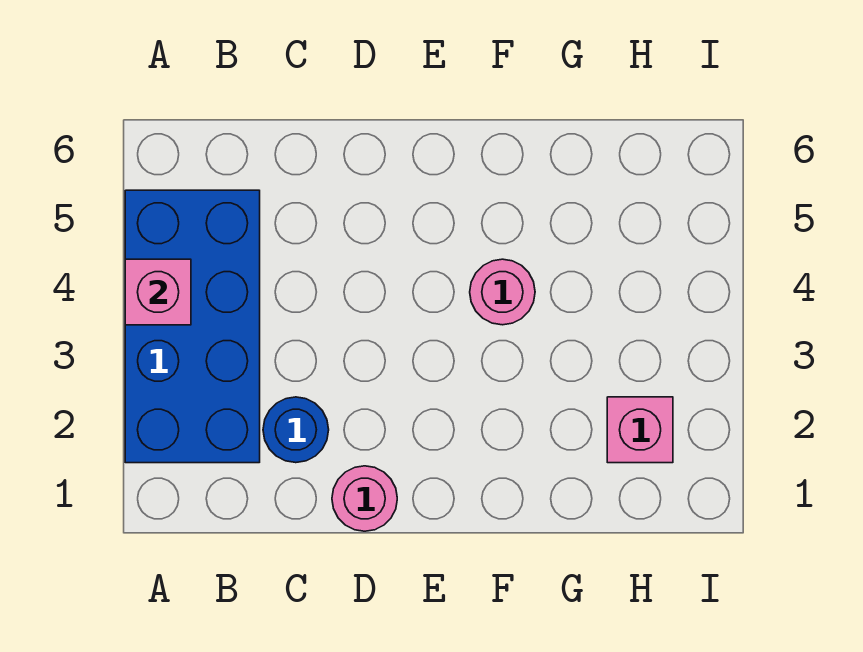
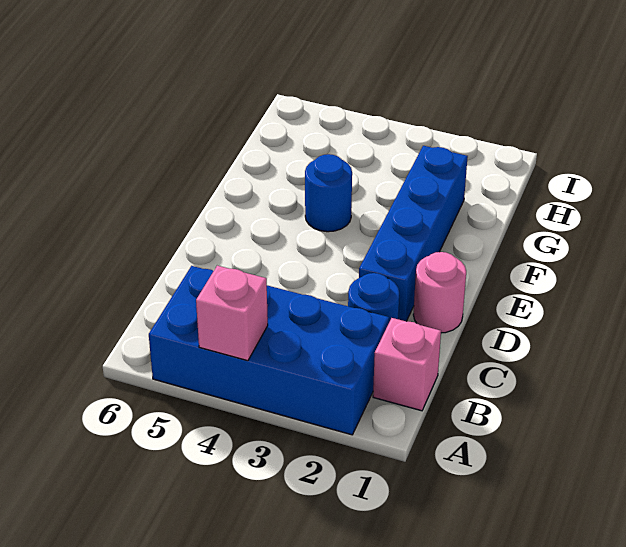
none -> blue brick D2:G2 level 1
pink round brick F4 level 1 -> blue round brick F4 level 1
pink brick H2 level 1 -> pink brick B1 level 1

